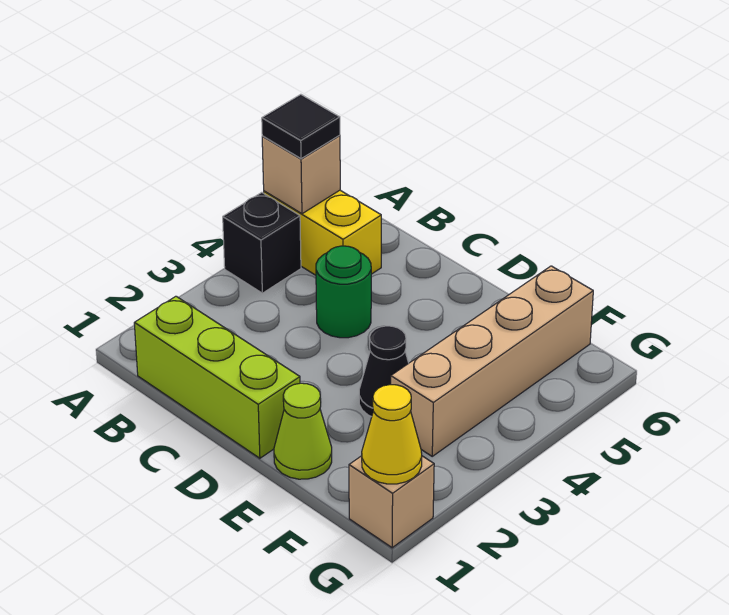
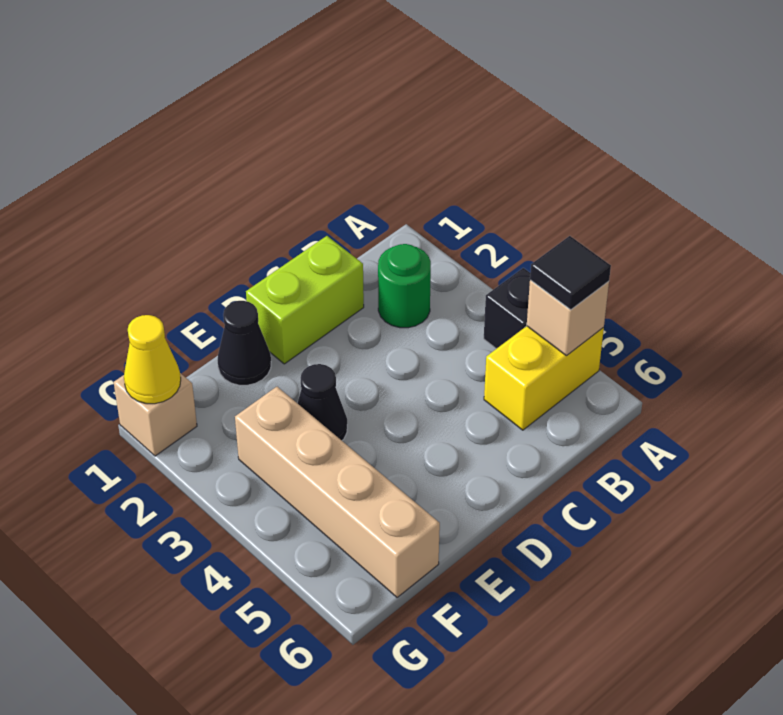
lime brick B1:D1 level 1 -> lime brick C1:D1 level 1
green round brick C4 level 1 -> green round brick B2 level 1
lime cone E1 level 1 -> black cone E1 level 1

